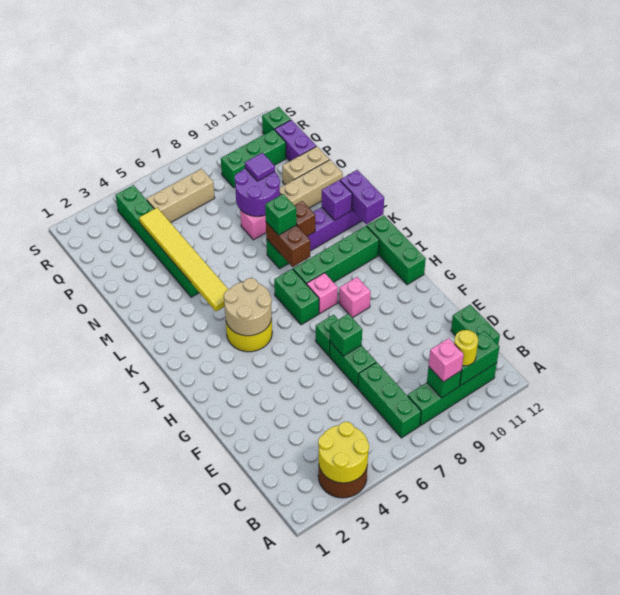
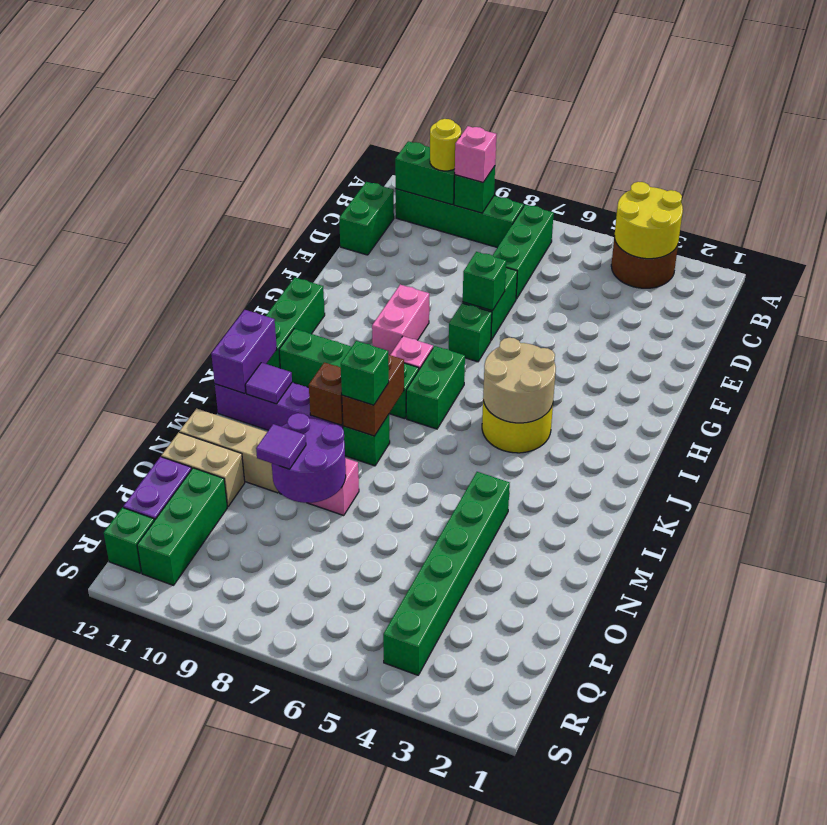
pink brick H9 level 1 -> pink brick G9:H9 level 1
yellow tile K4:P4 level 2 -> none
purple brick L11 level 2 -> purple tile L11 level 2
tan brick Q5:Q7 level 1 -> none
green brick Q9:Q11 level 1 -> green brick P11:R11 level 1

